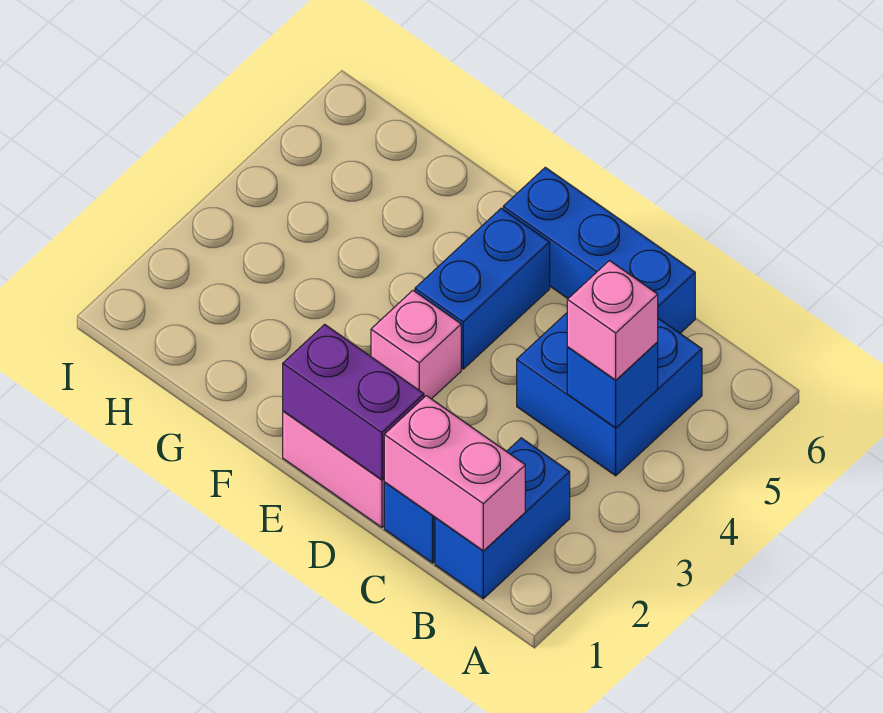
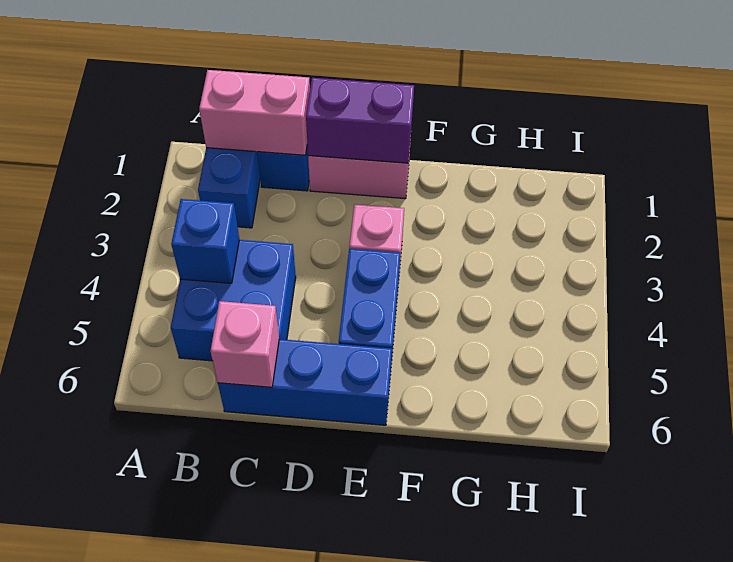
pink brick B4 level 3 -> pink brick C6 level 2

